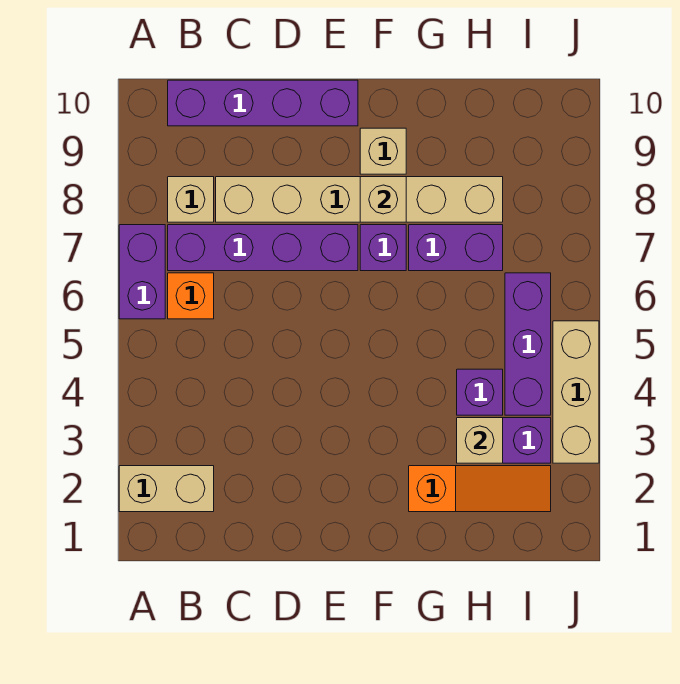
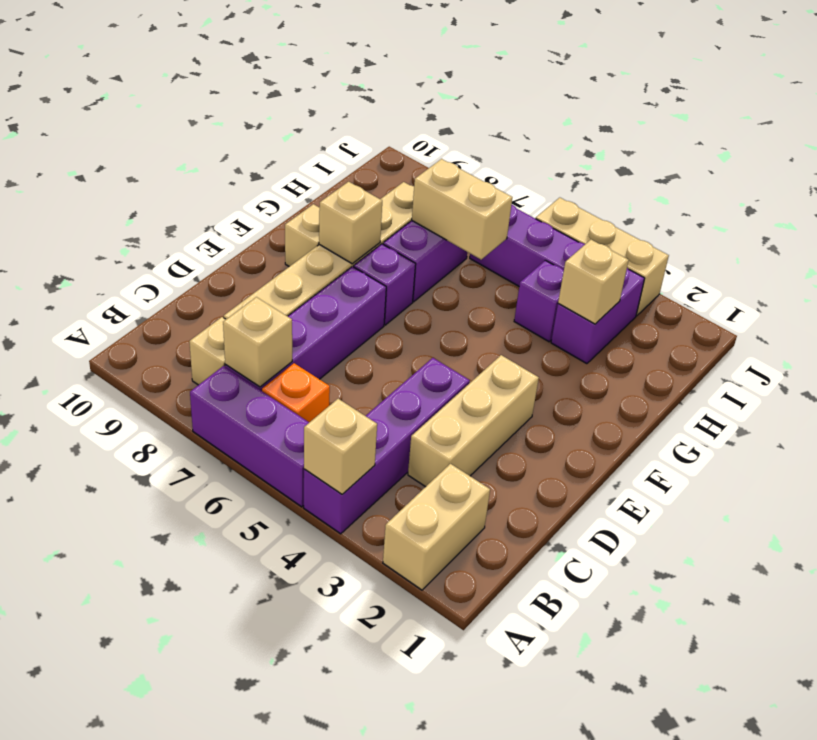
none -> tan brick A4 level 2
purple brick A6:A7 level 1 -> purple brick A5:A7 level 1
none -> tan brick B7 level 2
purple brick B10:E10 level 1 -> purple brick A4:D4 level 1
none -> tan brick C3:E3 level 1
orange slope G2:I2 level 1 top G -> none
none -> tan brick H6:H7 level 2

